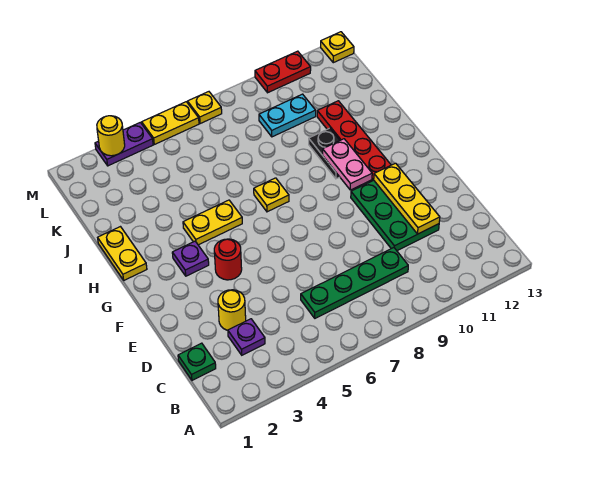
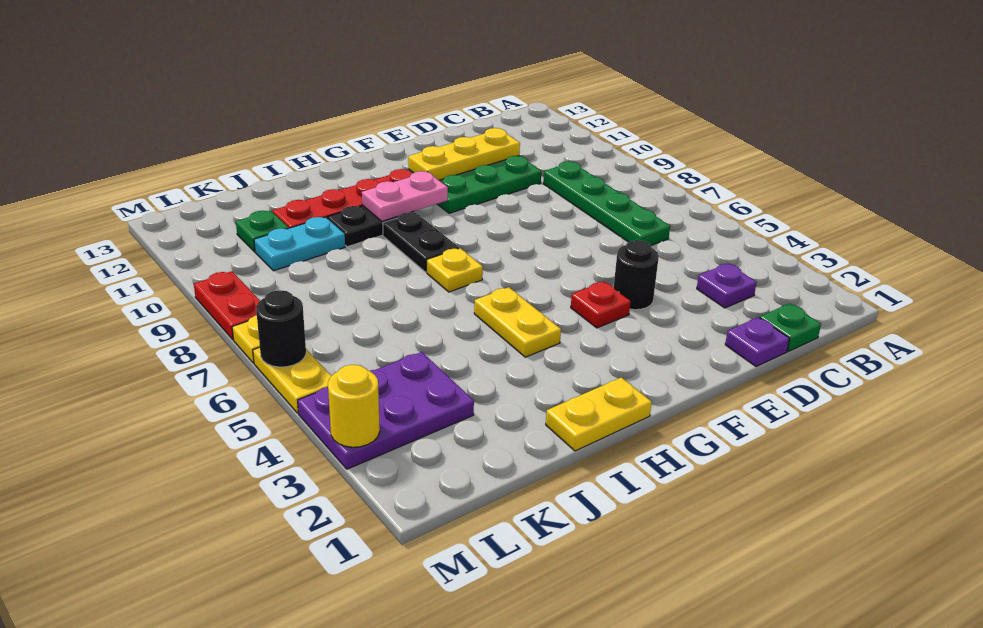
yellow round brick D3 level 1 -> none
none -> black round brick E4 level 1
red round brick F4 level 1 -> red plate F4 level 1
purple plate G3 level 1 -> purple plate D1 level 1
none -> black plate H8:H9 level 1
cyan plate K9:K10 level 1 -> cyan plate J10:K10 level 1
none -> green plate K11 level 1
purple plate M3:M4 level 1 -> purple plate K3:M4 level 1
none -> black round brick M6 level 2
red plate M10:M11 level 1 -> red plate M8:M9 level 1
yellow plate M13 level 1 -> none

